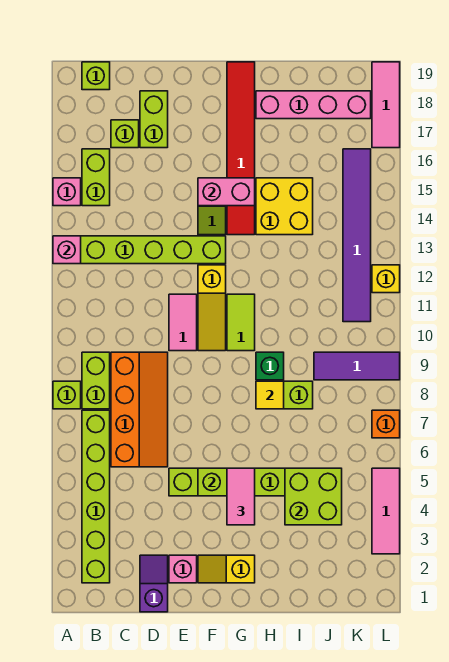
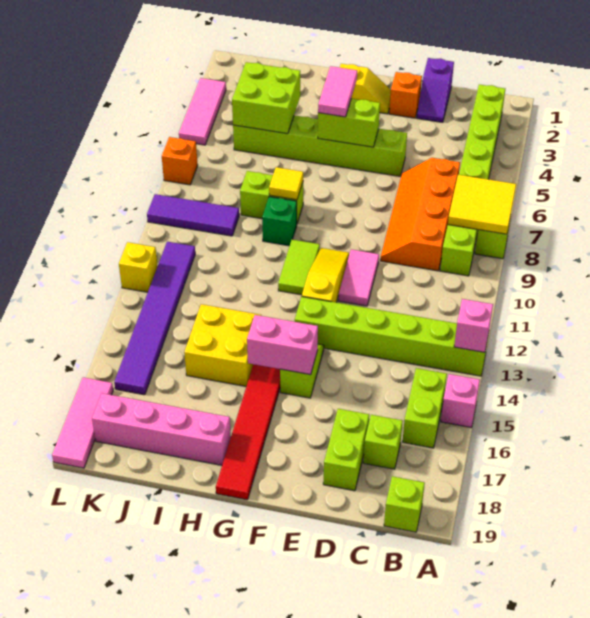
none -> yellow tile A7:B8 level 2
pink brick E2 level 1 -> orange brick E2 level 1

